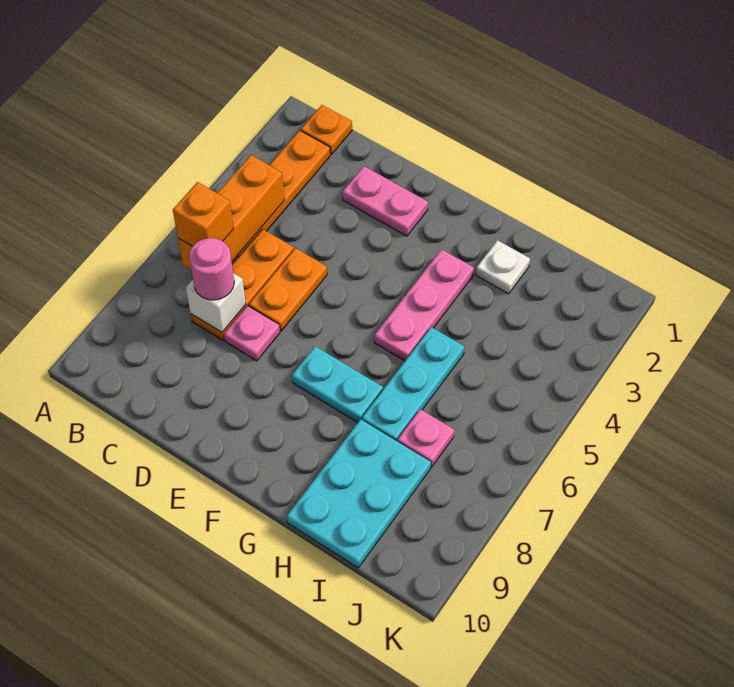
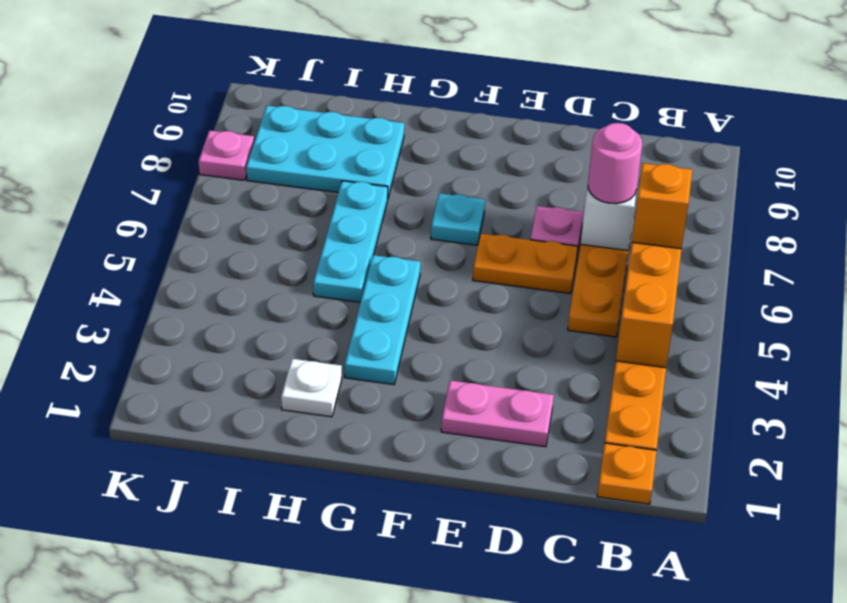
orange plate D5:D6 level 1 -> orange plate D6:E6 level 1
cyan plate F7:G7 level 1 -> cyan plate F7 level 1
pink plate G3:G5 level 1 -> cyan plate G3:G5 level 1
cyan plate H8:I10 level 1 -> cyan plate H8:J9 level 1
pink plate I7 level 1 -> pink plate K8 level 1

